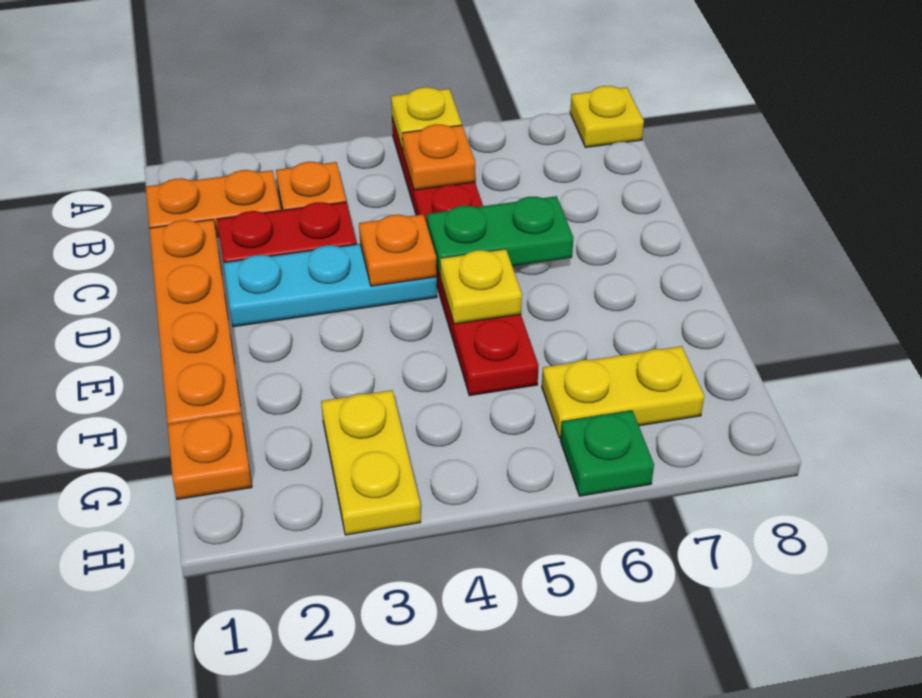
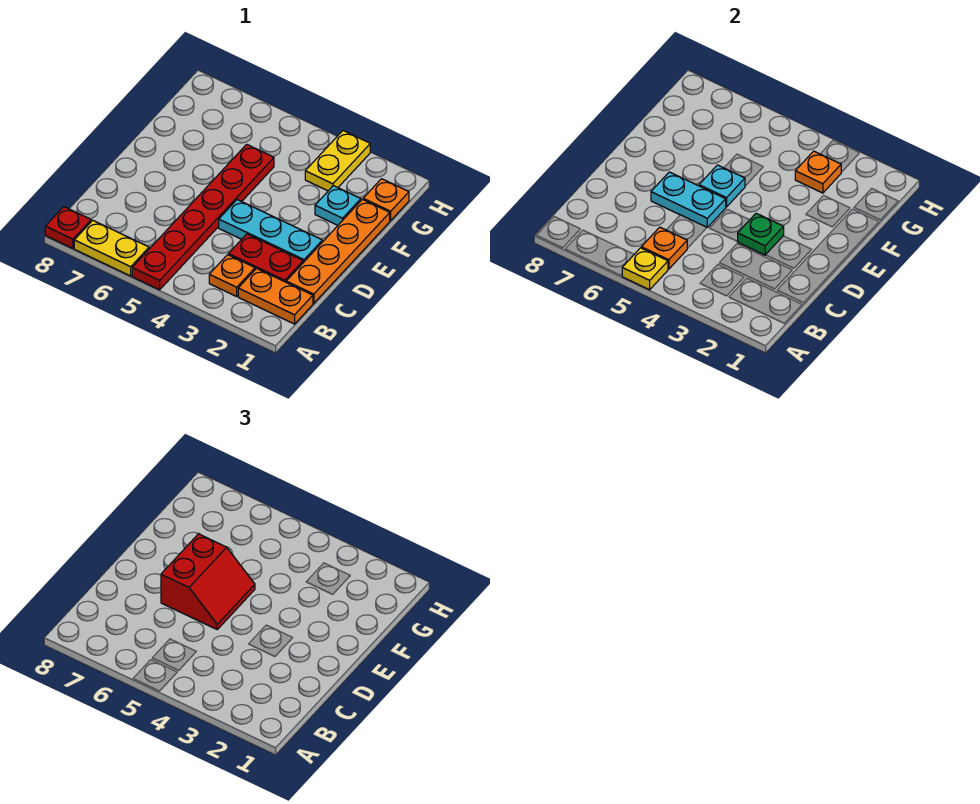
yellow plate A8 level 1 -> red plate A8 level 1
orange plate D4 level 2 -> orange plate G3 level 2
green plate D5:D6 level 2 -> cyan plate D5:D6 level 2
none -> red slope D5:E6 level 3 top 6
yellow plate E5 level 2 -> cyan plate E5 level 2
none -> cyan plate F2 level 1
yellow plate G6:G7 level 1 -> yellow plate A6:A7 level 1
green plate H6 level 1 -> green plate D3 level 2

